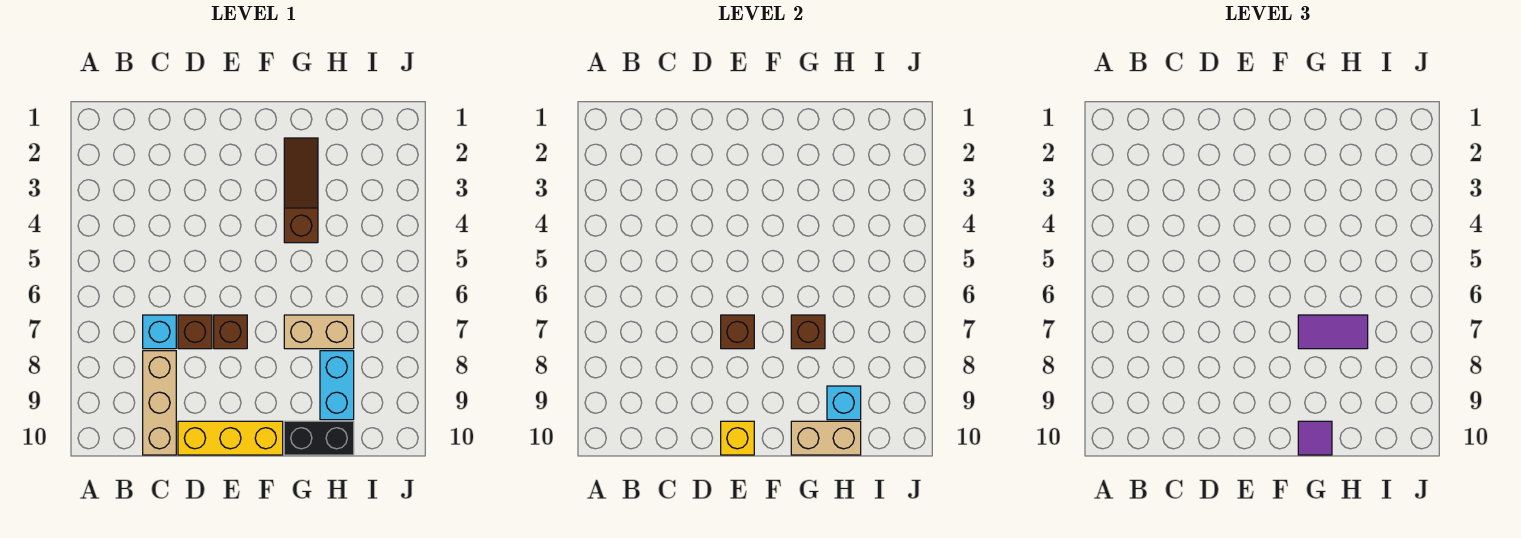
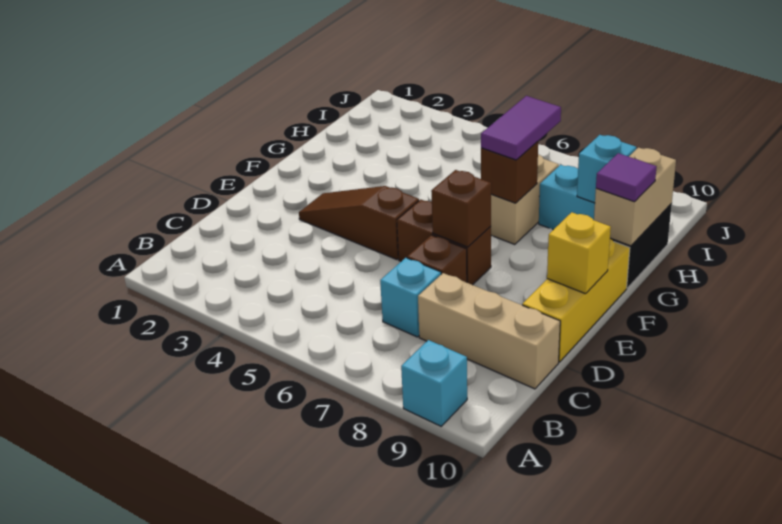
none -> cyan brick A9 level 1
brown brick E7 level 1 -> brown brick E6:E7 level 1
brown slope G2:G4 level 1 top 4 -> brown slope E3:E5 level 1 top 5

